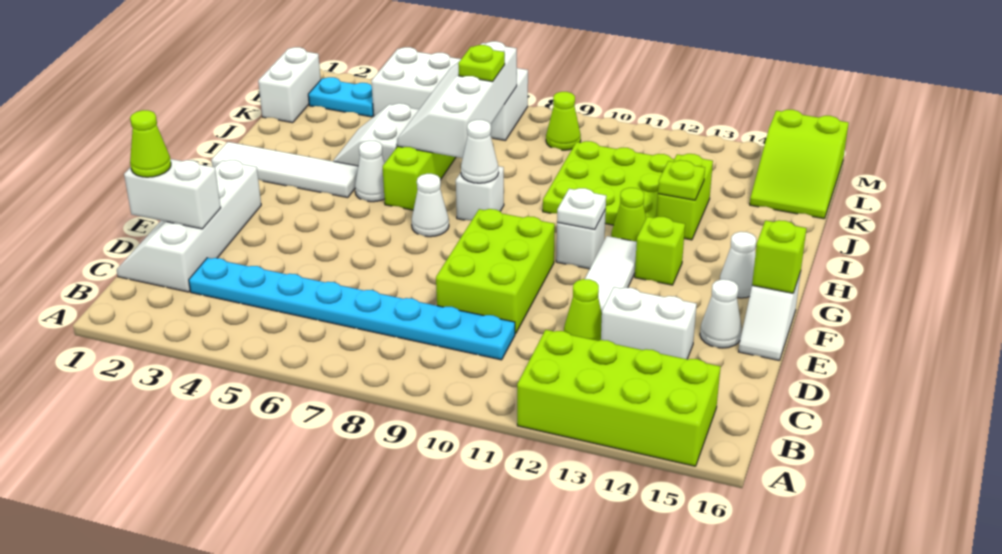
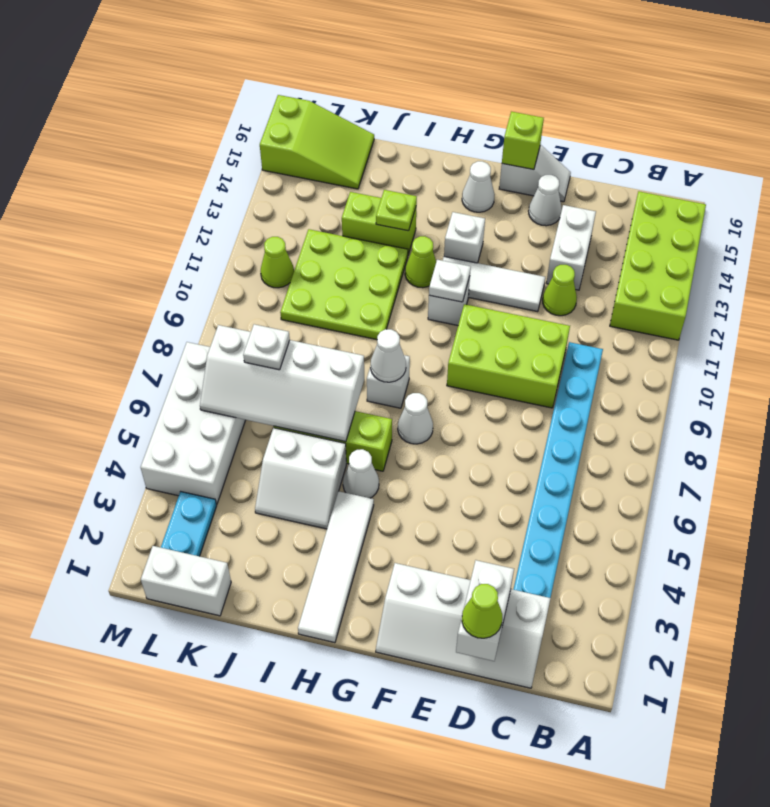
lime brick G13 level 1 -> white brick G13 level 1
lime plate K7 level 3 -> white plate K7 level 3
lime cone L9 level 1 -> lime cone L11 level 1

